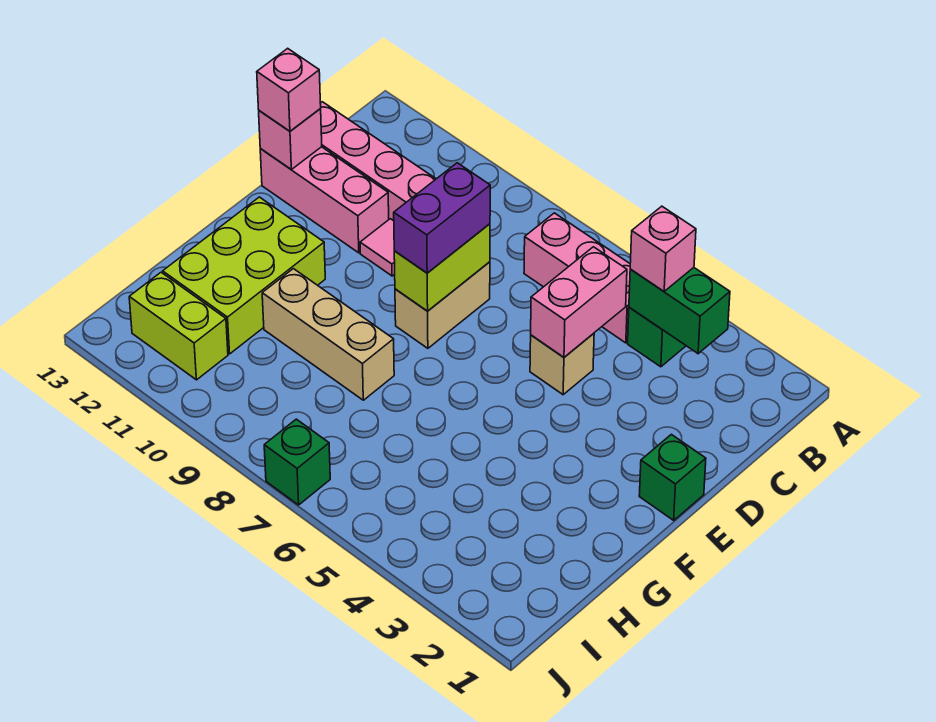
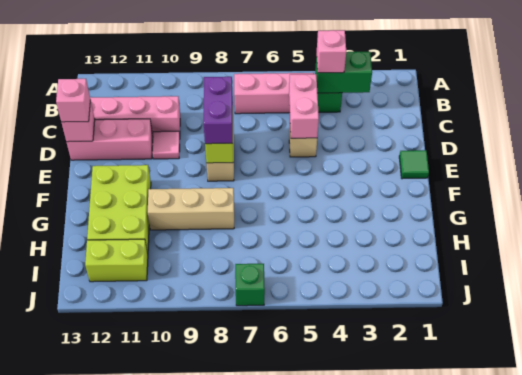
green brick E1 level 1 -> green tile E1 level 1

